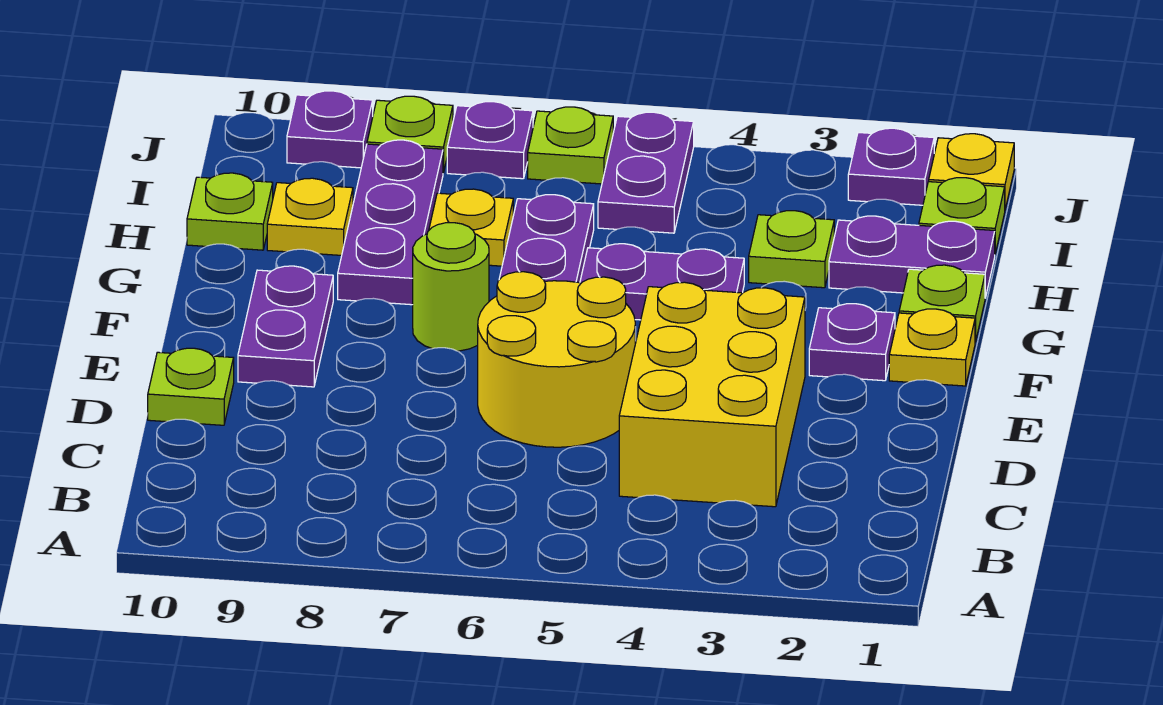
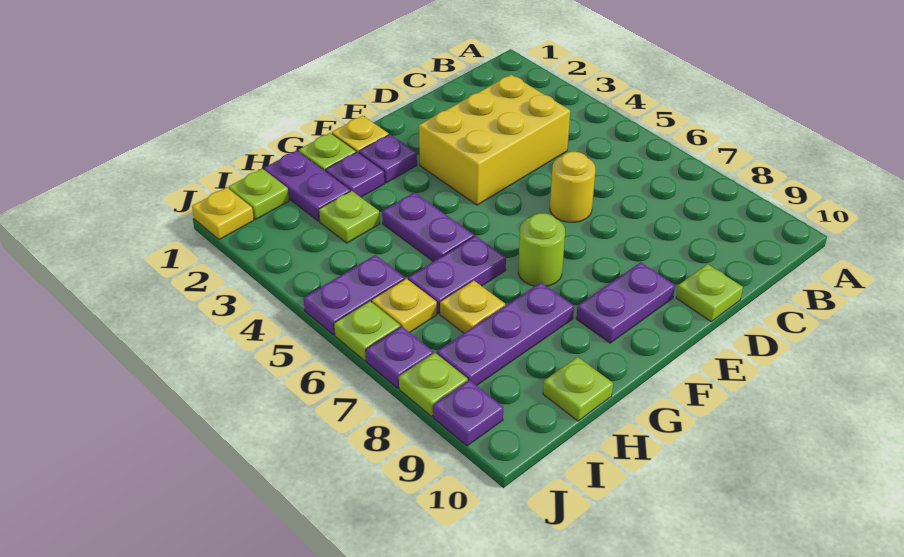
yellow round brick D5:E6 level 1 -> yellow round brick D6 level 1
yellow plate H9 level 1 -> yellow plate I6 level 1
purple plate J2 level 1 -> purple plate G2 level 1

